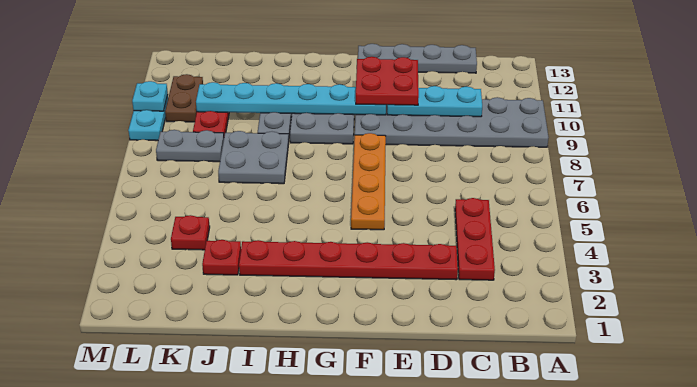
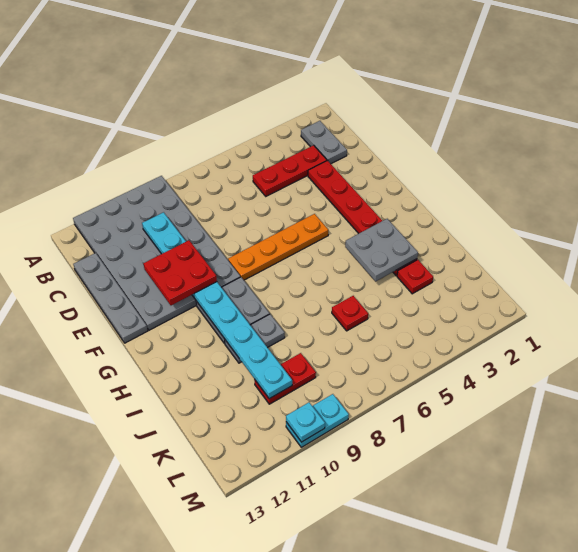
grey plate A9:F10 level 1 -> grey plate A9:F12 level 1
grey plate I7:J8 level 1 -> grey plate H3:I4 level 2
red plate K4 level 1 -> red plate J6 level 1
grey plate K8:L8 level 1 -> grey plate B2:C2 level 1
brown plate L10:L11 level 1 -> none

